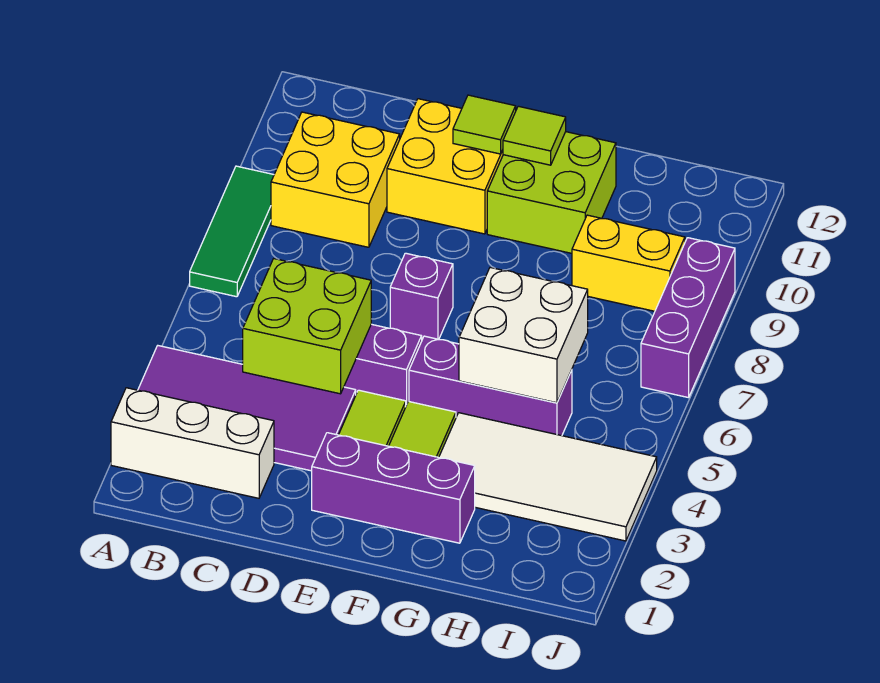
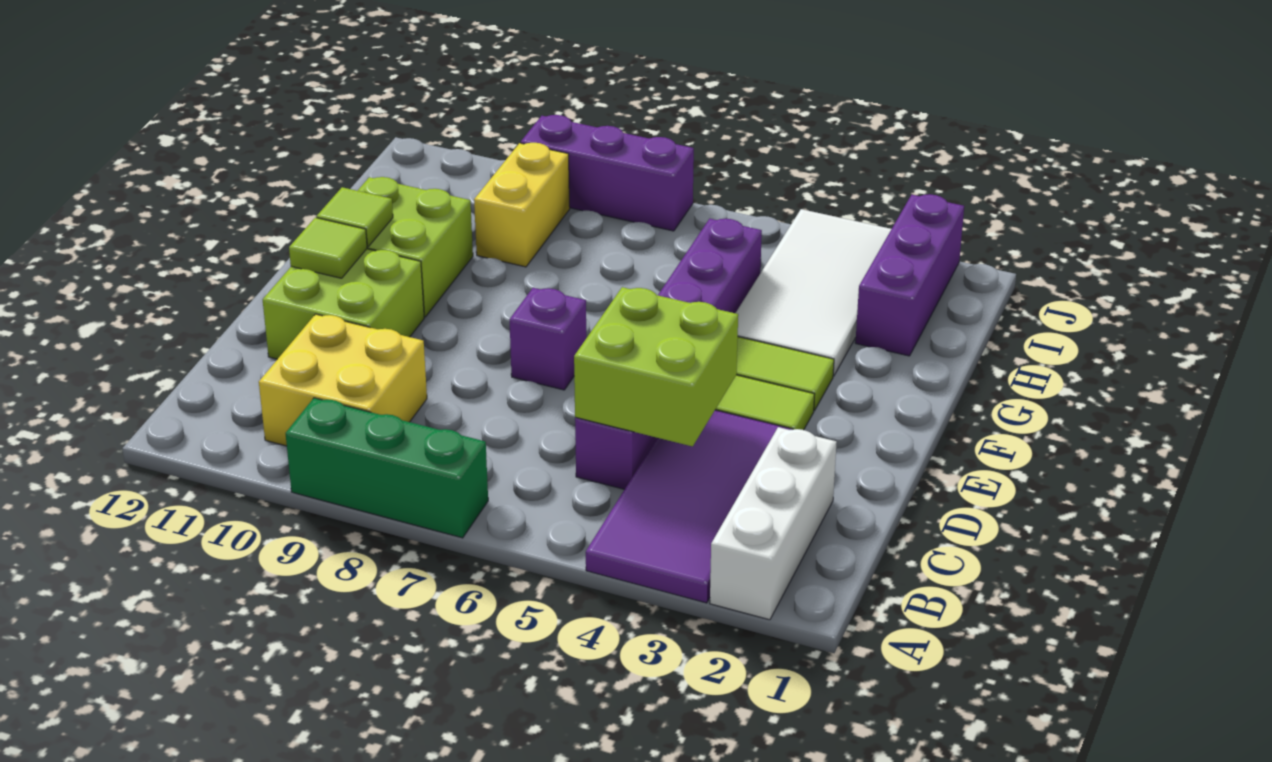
green tile A7:A9 level 1 -> green brick A7:A9 level 1
yellow brick D10:E11 level 1 -> lime brick D10:E11 level 1
purple brick E2:G2 level 1 -> purple brick H2:J2 level 1
white brick G5:H6 level 2 -> none

